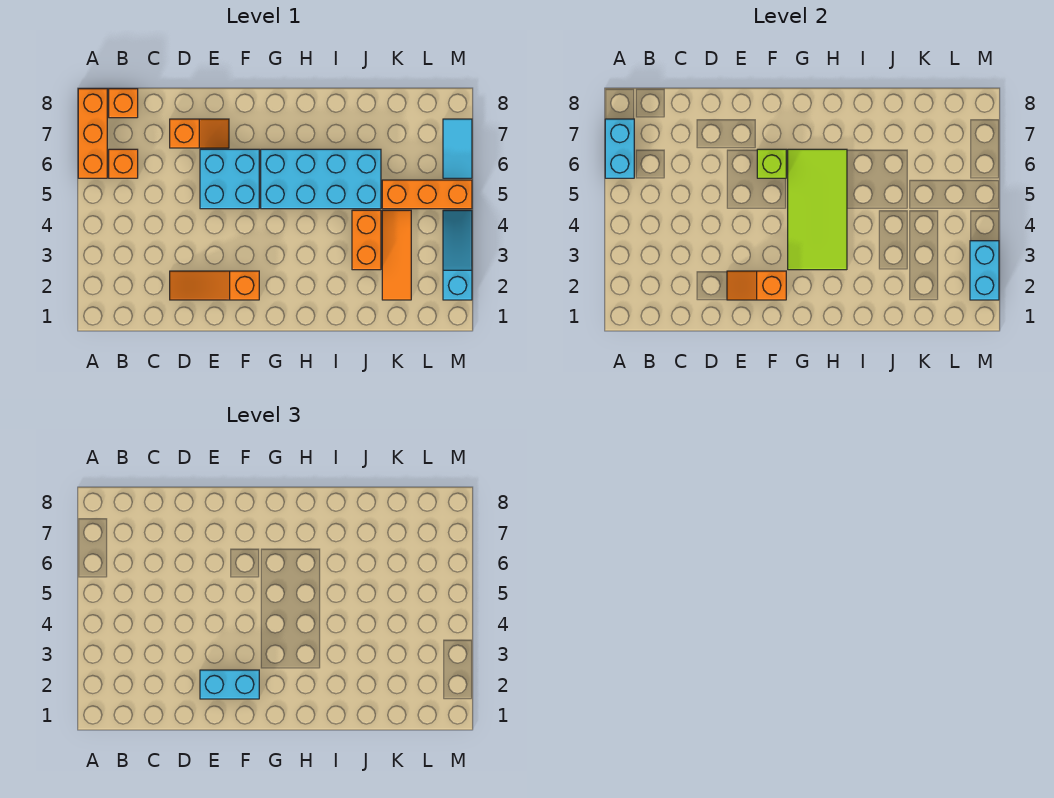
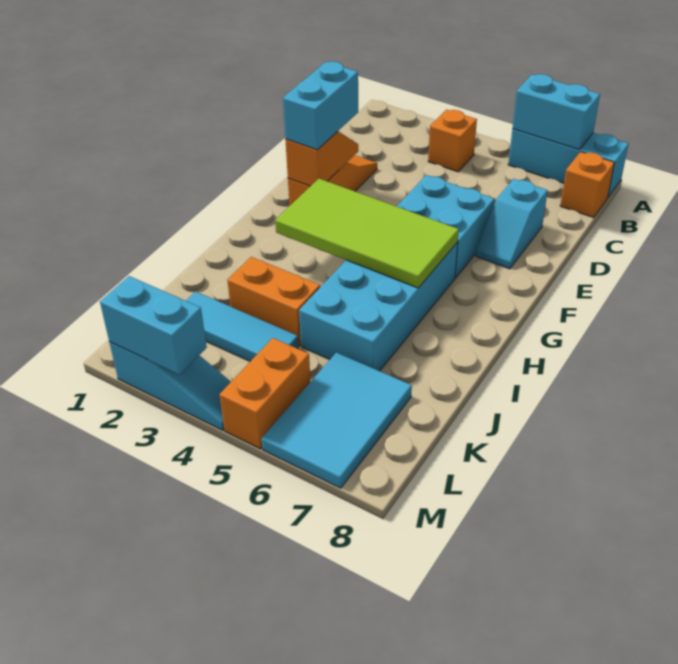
orange brick A6:A8 level 1 -> cyan brick A6:A8 level 1
orange brick B6 level 1 -> orange brick B4 level 1
orange slope D7:E7 level 1 top D -> cyan slope D7:E7 level 1 top D
lime brick F6 level 2 -> none
orange tile K2:K4 level 1 -> cyan tile K2:K4 level 1
orange brick K5:M5 level 1 -> orange brick L5:M5 level 1
cyan tile M6:M7 level 1 -> cyan tile K6:M7 level 1

